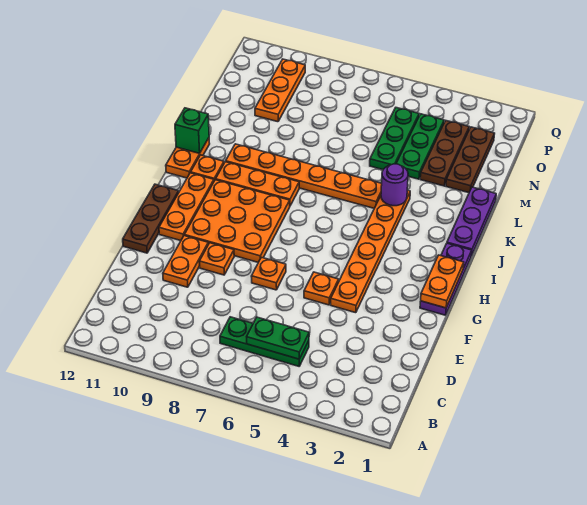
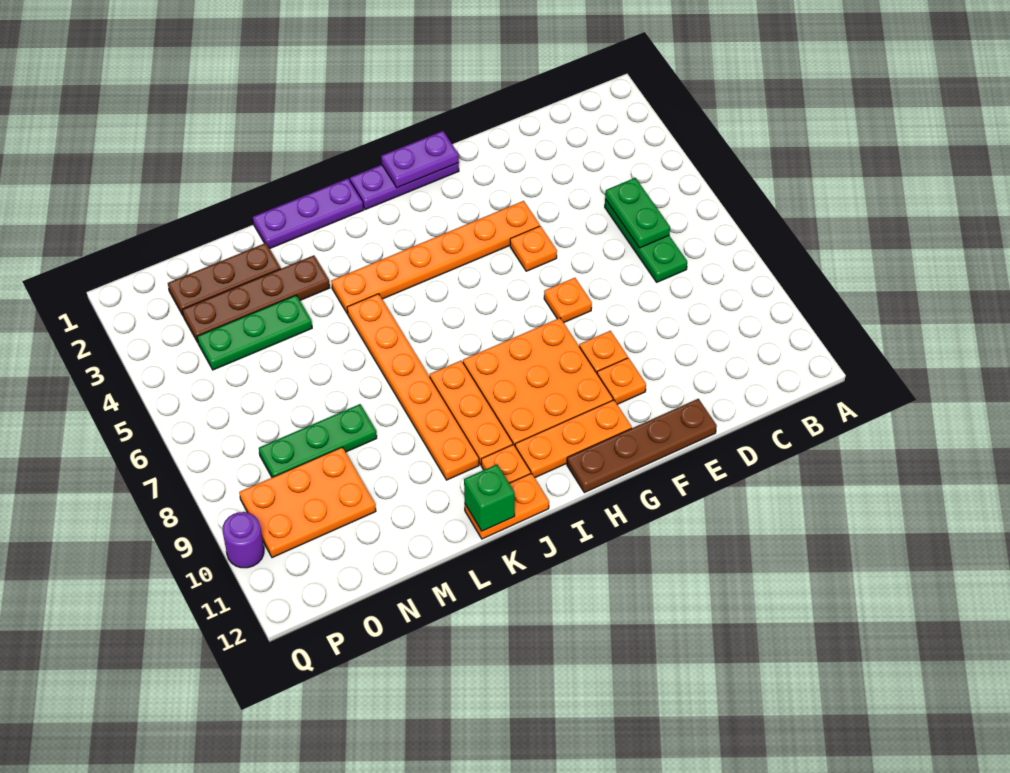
orange plate E10:F10 level 1 -> orange plate F10 level 1
brown plate F12:H12 level 1 -> brown plate E12:H12 level 1
orange plate G1:H1 level 2 -> purple plate G1:H1 level 2
purple round brick K4 level 2 -> purple round brick Q10 level 1
brown plate M3:O3 level 1 -> brown plate L3:O3 level 1
green plate M5:O5 level 1 -> green plate M8:O8 level 1
orange plate N10:P10 level 1 -> orange plate N9:P10 level 1

